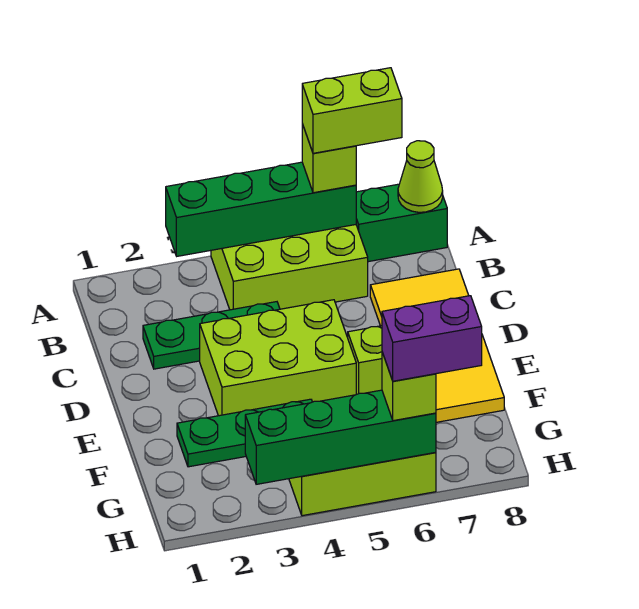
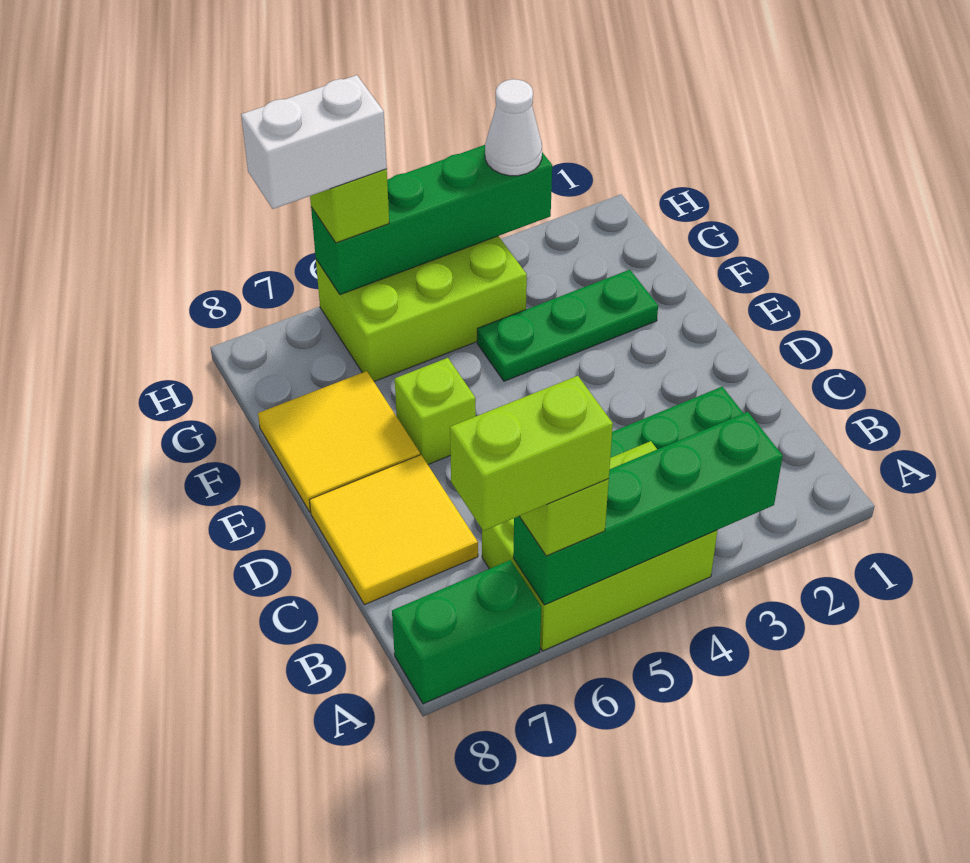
lime cone A8 level 2 -> none
lime brick D3:E5 level 1 -> none
none -> white cone H3 level 3
purple brick H6:H7 level 4 -> white brick H6:H7 level 4

